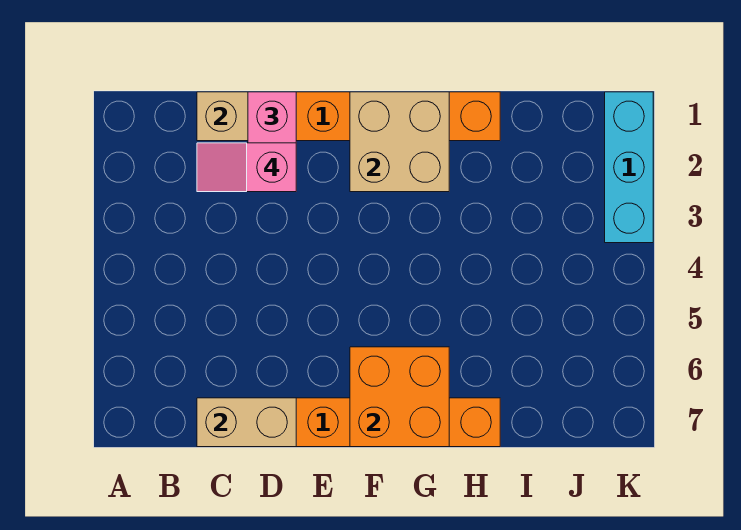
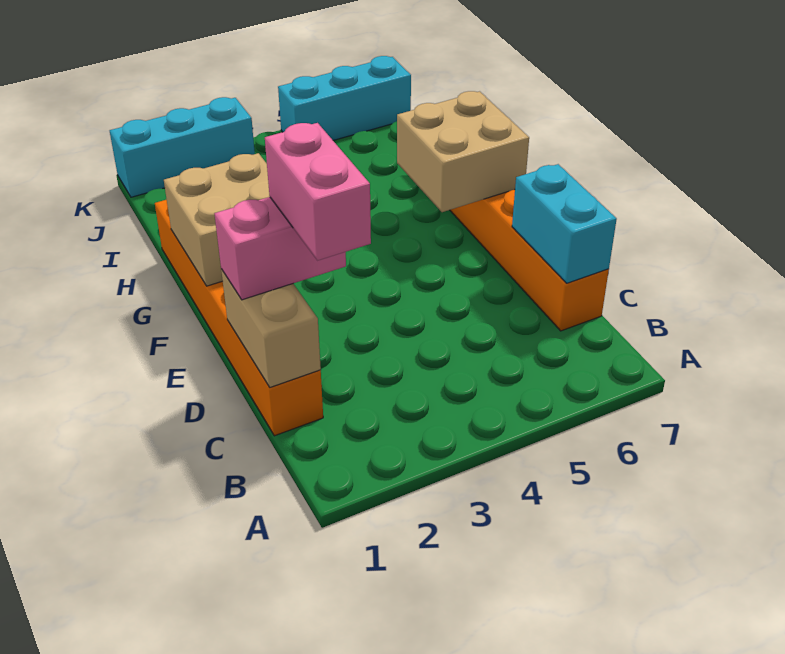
pink slope C2:D2 level 4 top D -> pink brick C2:D2 level 4
tan brick C7:D7 level 2 -> cyan brick C7:D7 level 2
orange brick F6:G7 level 2 -> tan brick F6:G7 level 2
none -> cyan brick K5:K7 level 1

